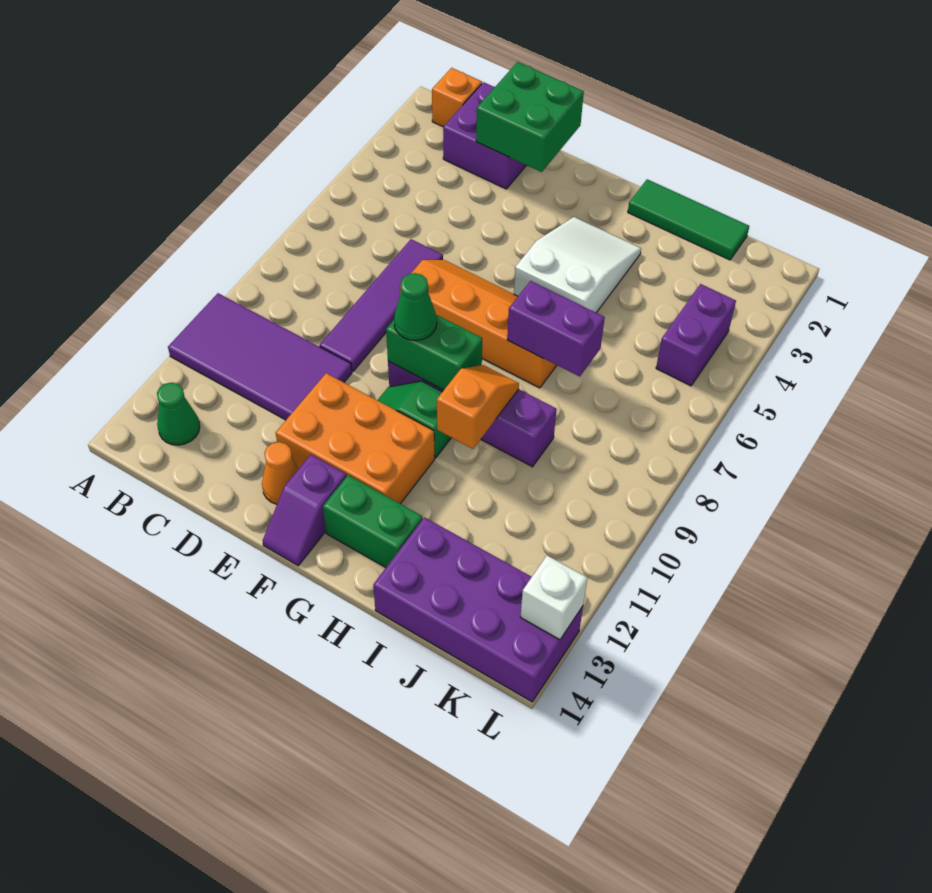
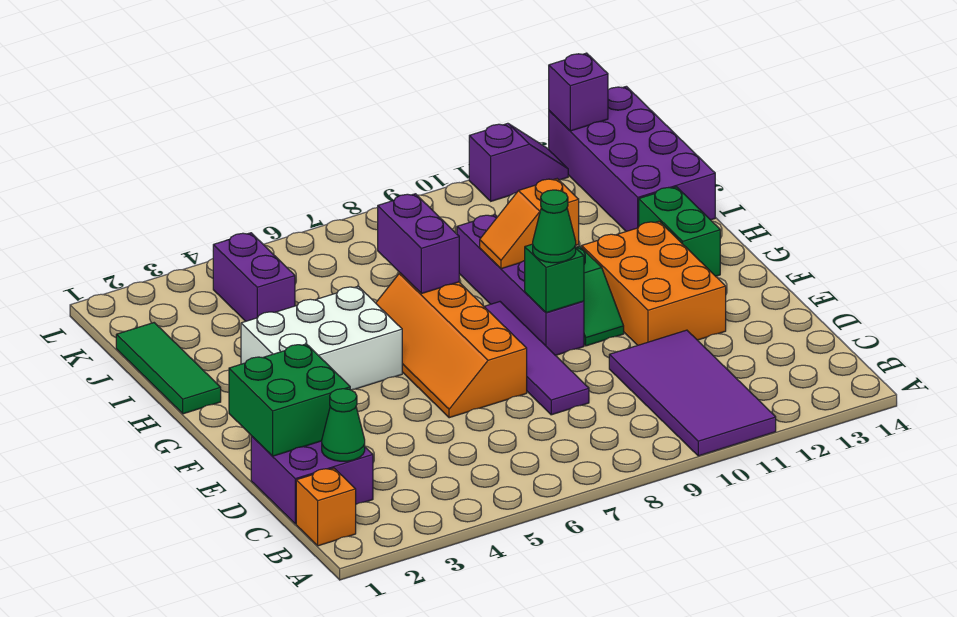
green cone B13 level 1 -> green cone C2 level 2
purple tile D6:D9 level 1 -> purple tile D8:G8 level 1
orange cone E13 level 1 -> none
green brick F9:G9 level 2 -> green brick F9 level 2
purple slope F13:F14 level 1 top 13 -> purple slope L11:L12 level 1 top 11
white slope G3:H5 level 1 top 5 -> white brick G3:H5 level 1
purple brick K4:K5 level 1 -> purple brick J4:K4 level 1
white brick L13 level 2 -> purple brick L13 level 2

